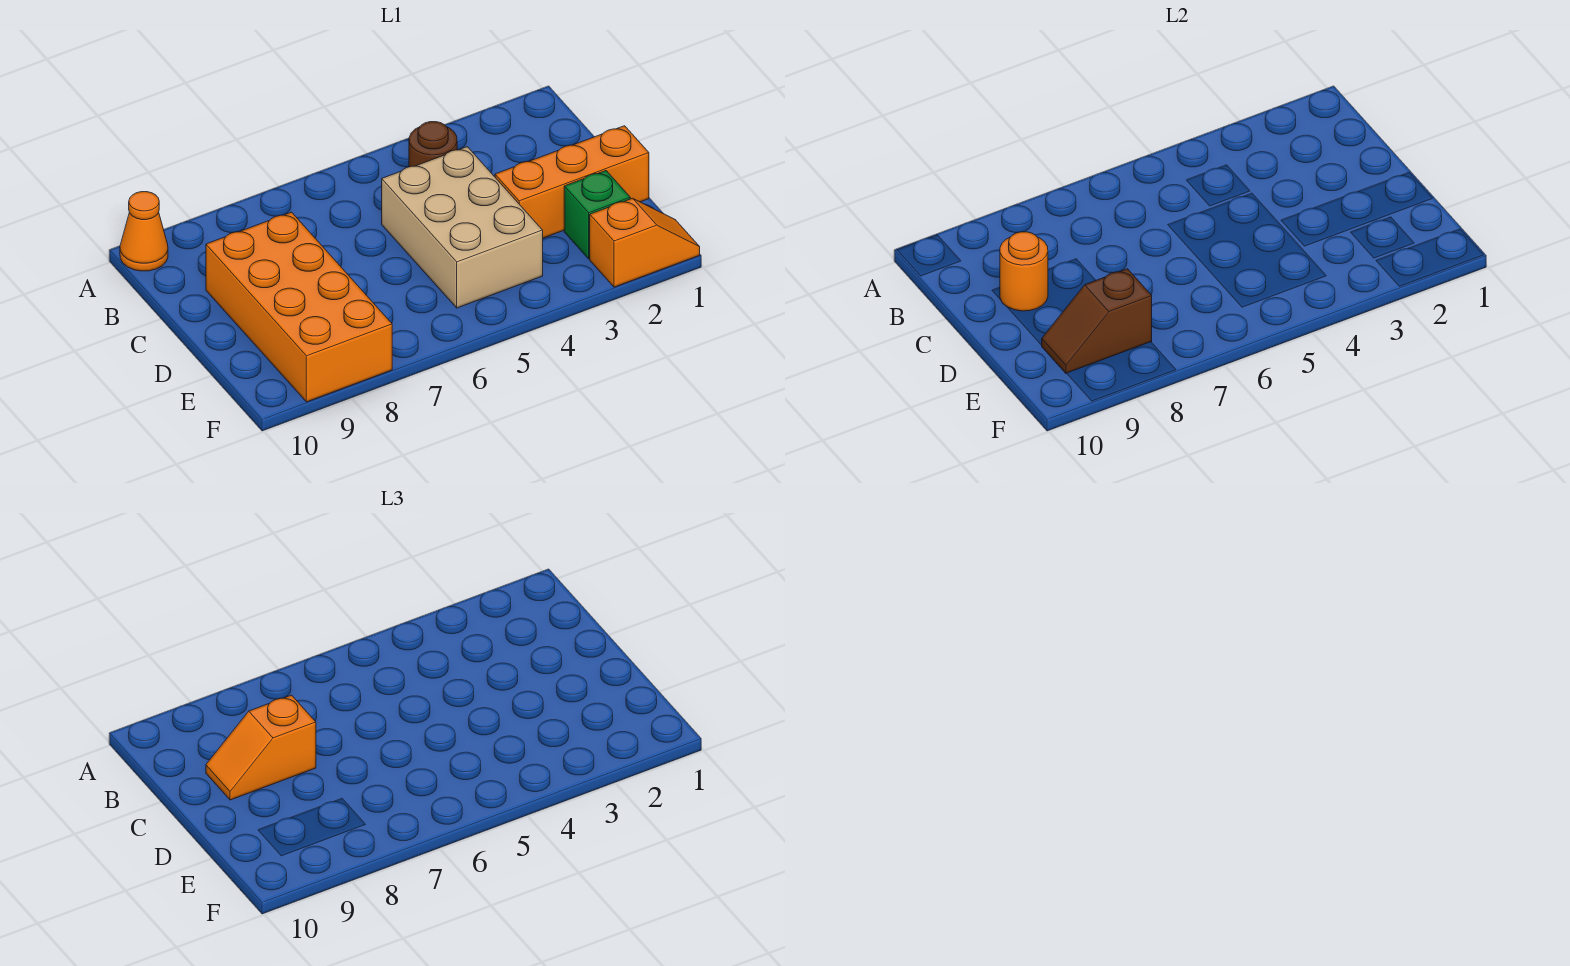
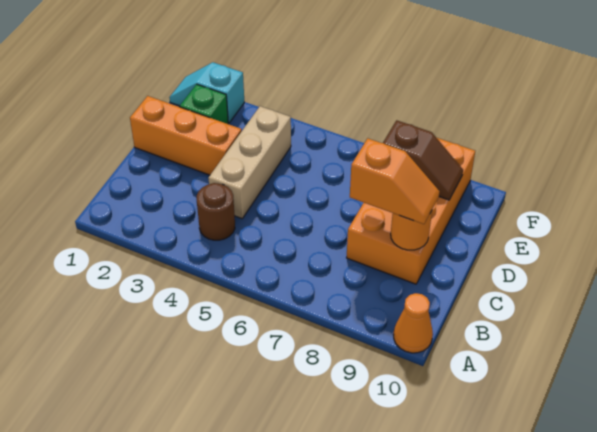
tan brick C4:E5 level 1 -> tan brick C4:E4 level 1
orange slope F1:F2 level 1 top 2 -> cyan slope F1:F2 level 1 top 2

